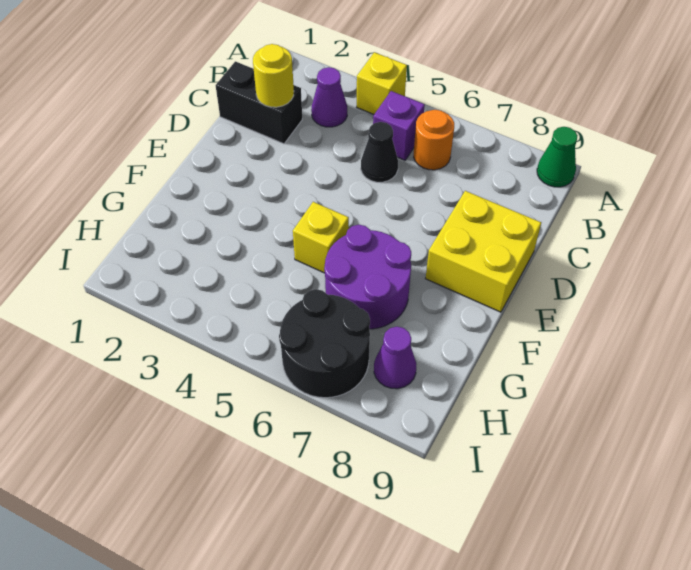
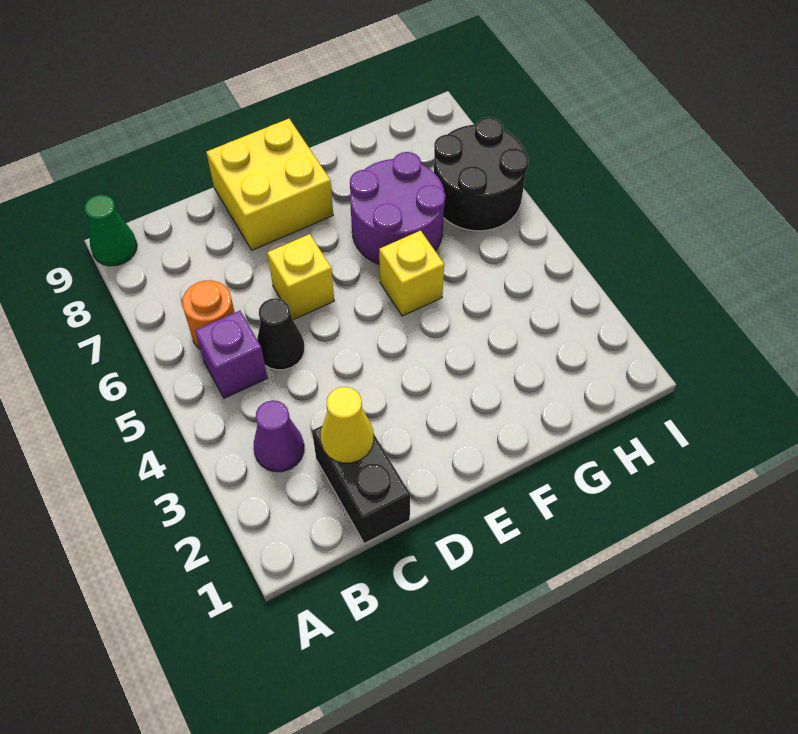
yellow brick A4 level 1 -> yellow brick D6 level 1
yellow round brick C2 level 2 -> yellow cone C2 level 2
purple cone H8 level 1 -> none

